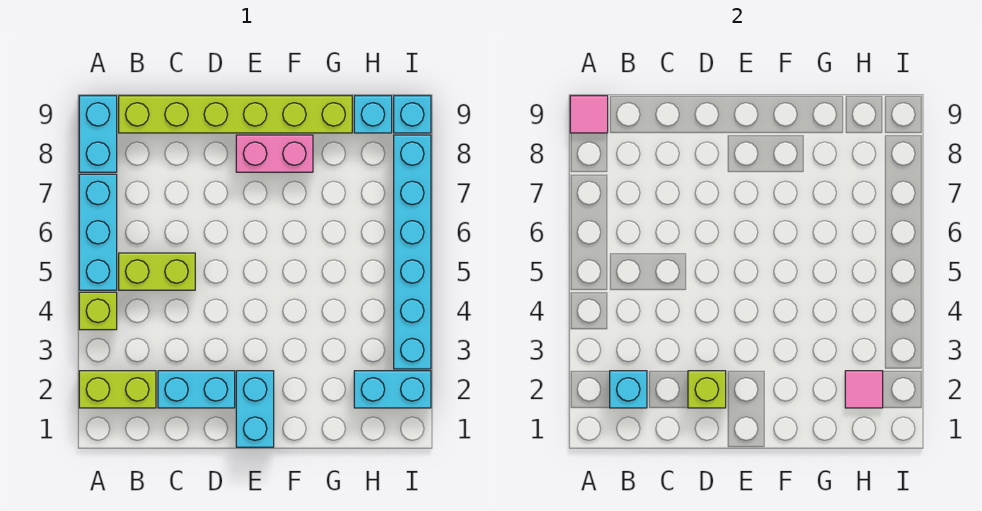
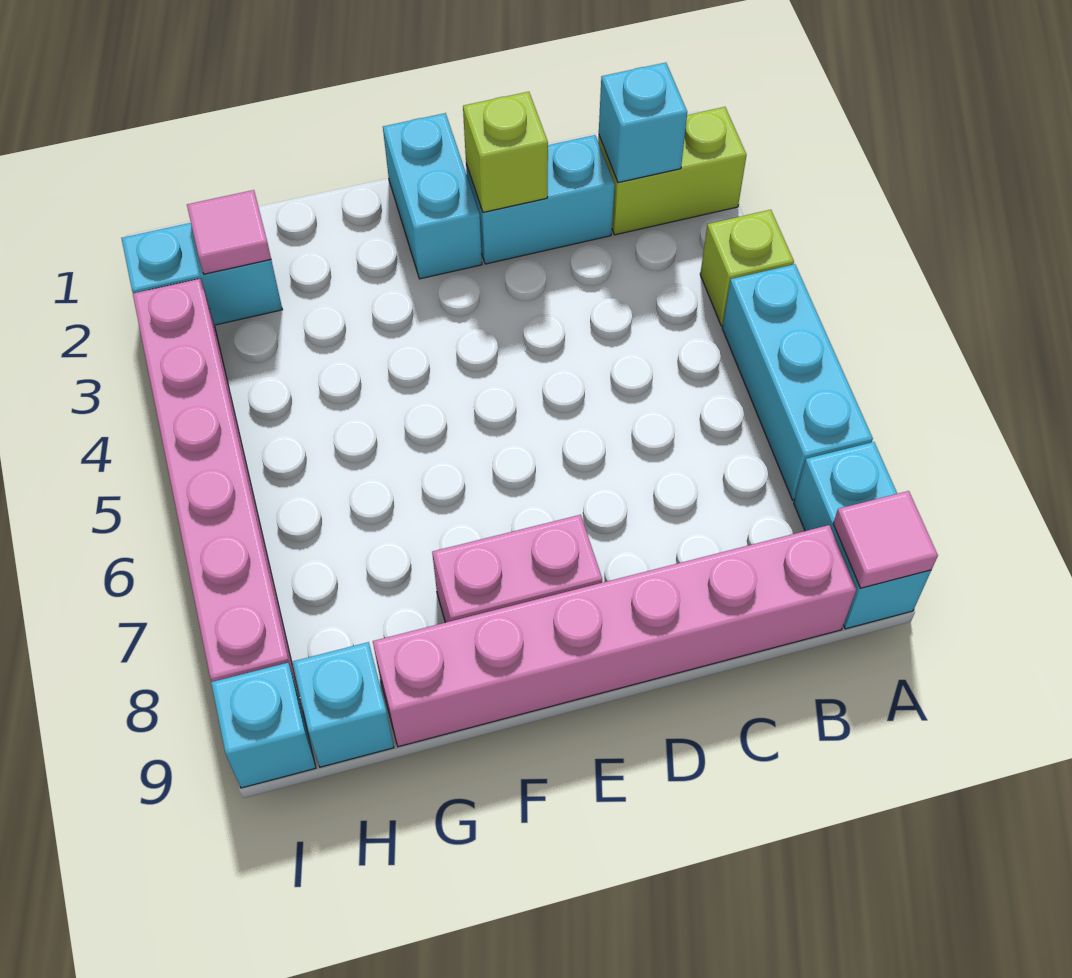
lime brick B5:C5 level 1 -> none
lime brick B9:G9 level 1 -> pink brick B9:G9 level 1
cyan brick I3:I8 level 1 -> pink brick I3:I8 level 1

